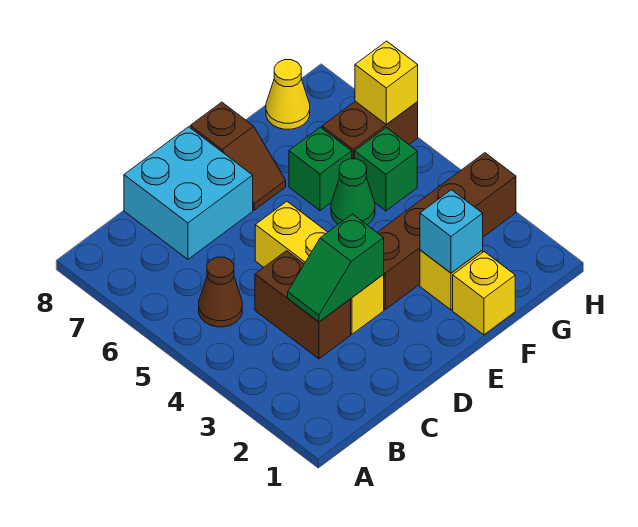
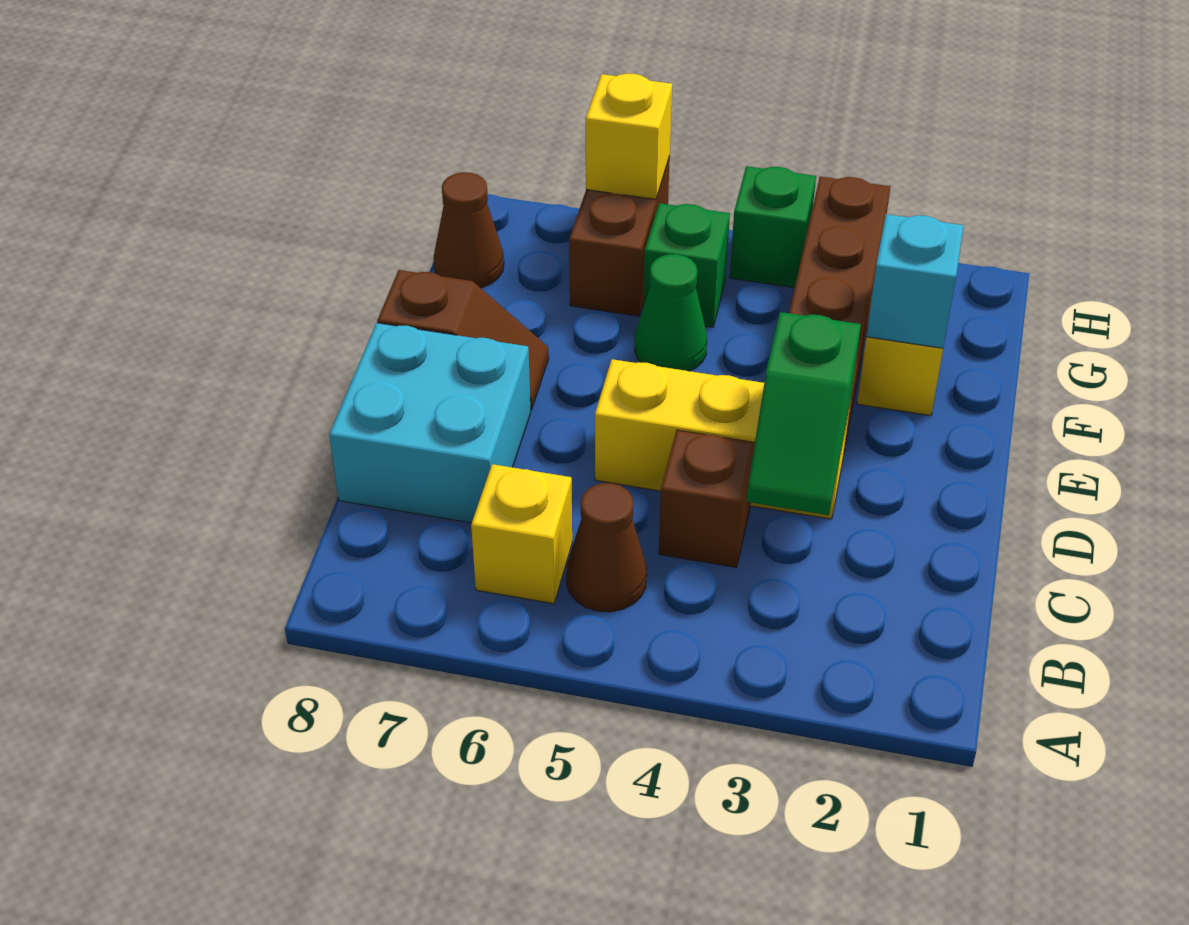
brown brick C3:C4 level 1 -> brown brick C4 level 1
yellow brick F1 level 1 -> yellow brick B6 level 1
green brick F6 level 1 -> green brick H4 level 1
yellow cone G8 level 1 -> brown cone G8 level 1

